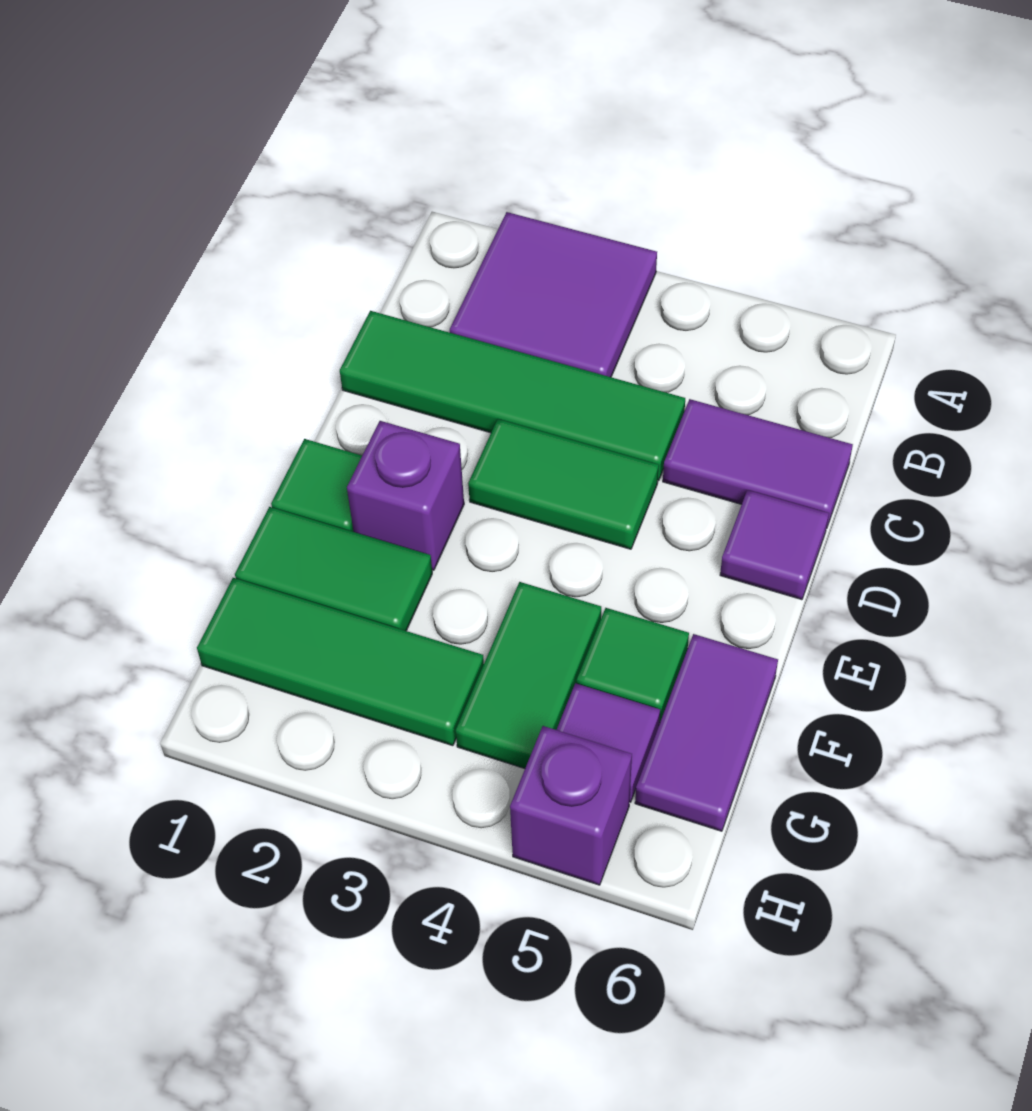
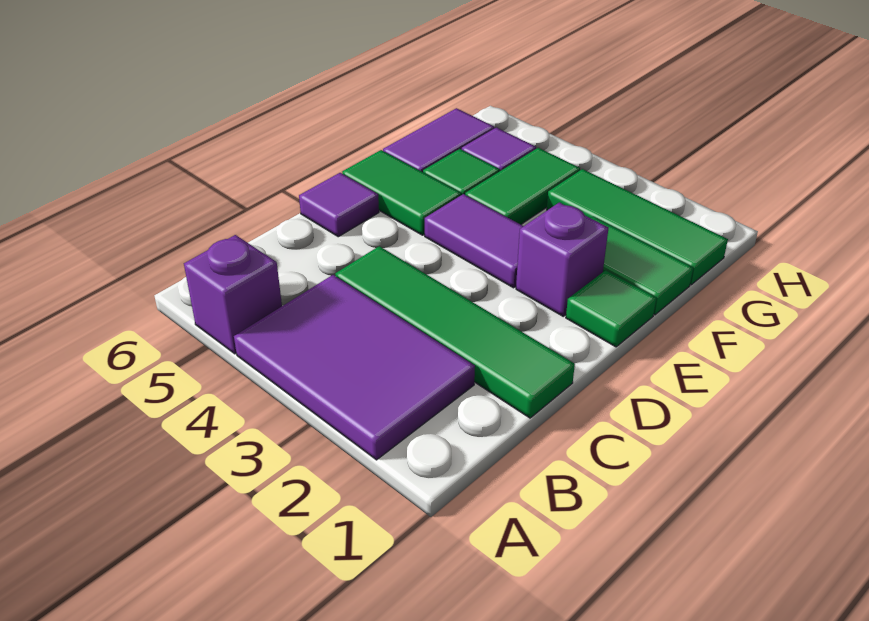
purple tile A2:B3 level 1 -> purple tile A2:B4 level 1
purple tile C5:C6 level 1 -> purple tile E3:E4 level 1
green tile D3:D4 level 1 -> green tile E5:E6 level 1
purple brick H5 level 1 -> purple brick A5 level 1

